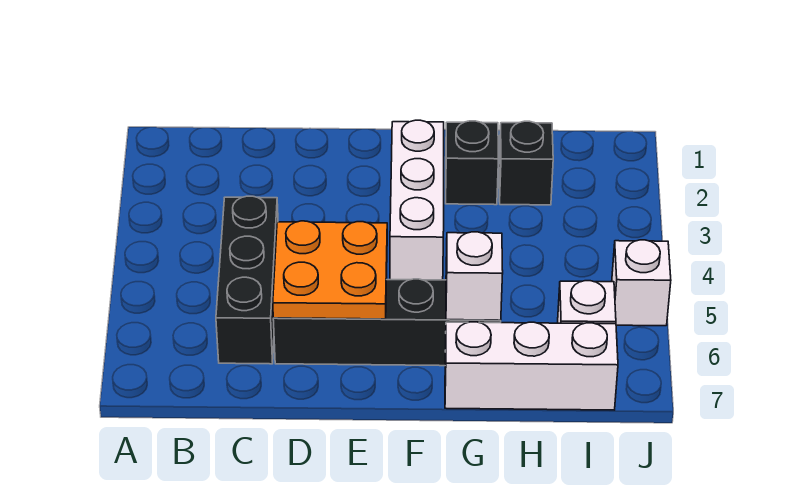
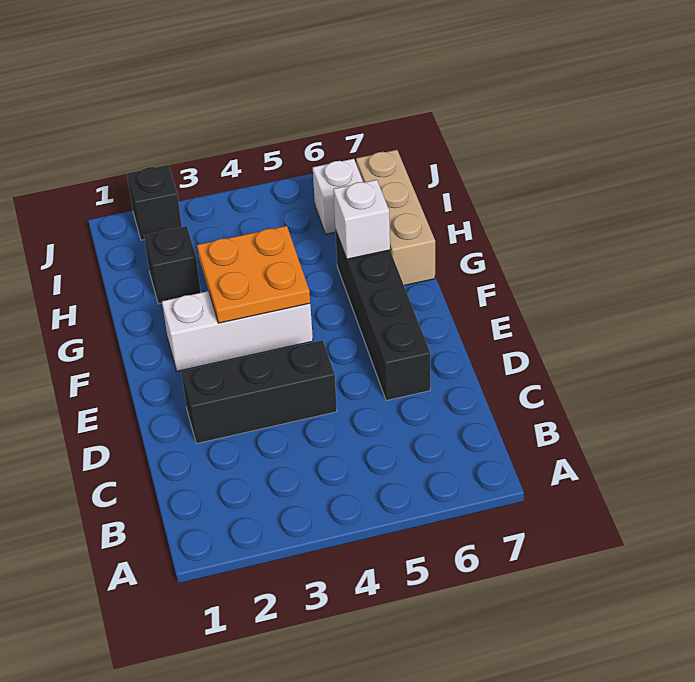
black brick C4:C6 level 1 -> black brick D2:D4 level 1
orange plate D5:E6 level 2 -> orange plate F3:G4 level 2
black brick G2 level 1 -> black brick J2 level 1
white brick G7:I7 level 1 -> tan brick G7:I7 level 1
white brick J5 level 1 -> none

